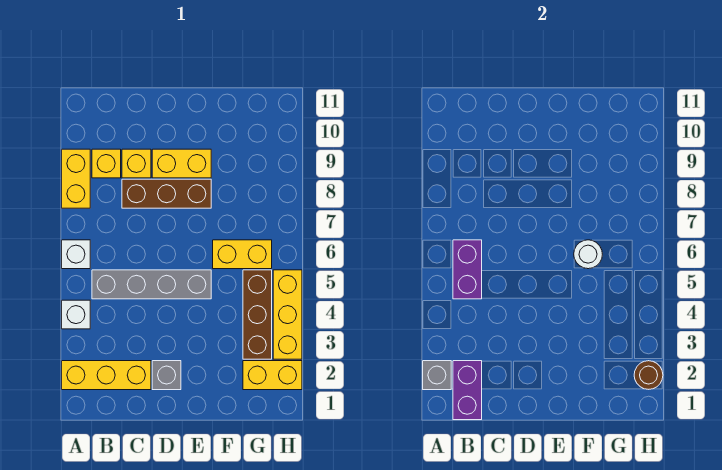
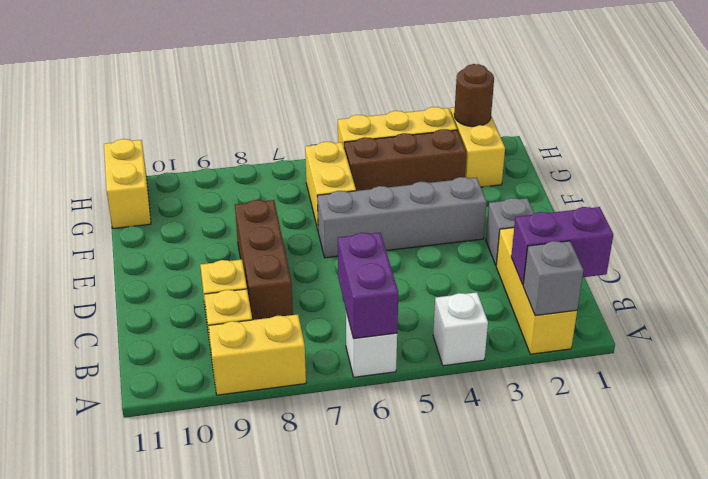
grey brick B5:E5 level 1 -> grey brick E3:E6 level 1
purple brick B5:B6 level 2 -> purple brick A6:B6 level 2
yellow brick D9:E9 level 1 -> yellow brick G11:H11 level 1
white round brick F6 level 2 -> none

